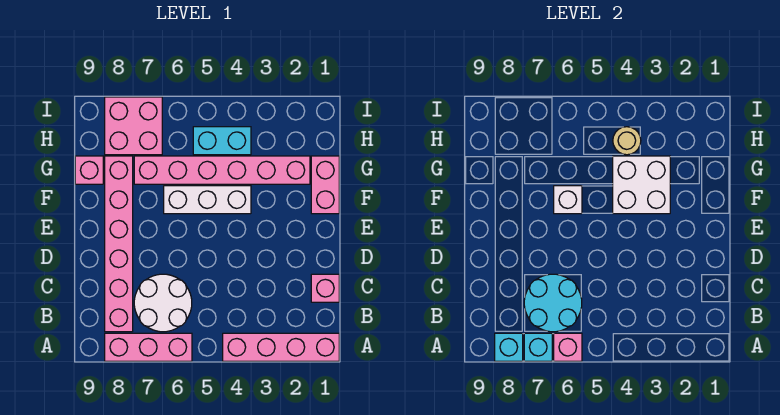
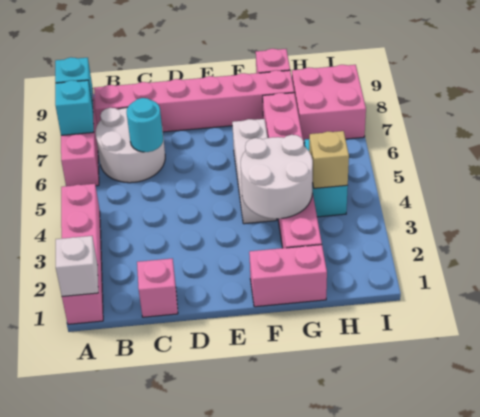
pink brick A6 level 2 -> none
cyan round brick B6:C7 level 2 -> cyan round brick C6 level 2
white brick F3:G4 level 2 -> white round brick F3:G4 level 2
white brick F6 level 2 -> white brick A1 level 2
tan round brick H4 level 2 -> tan brick H4 level 2

